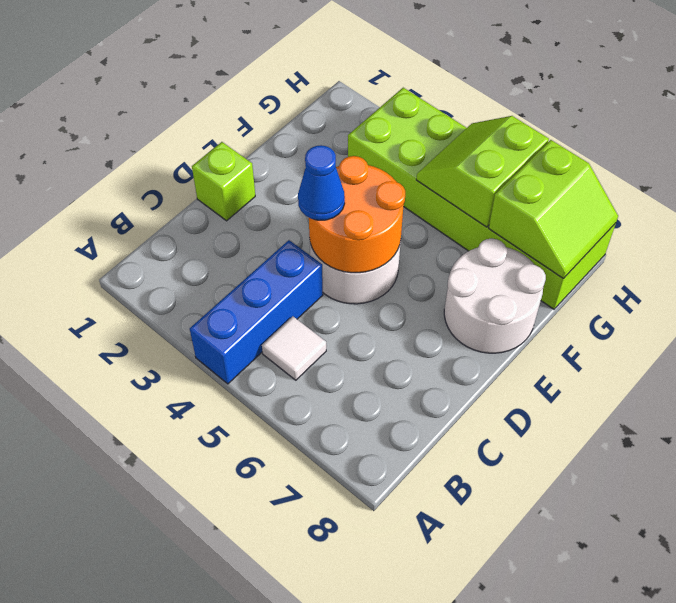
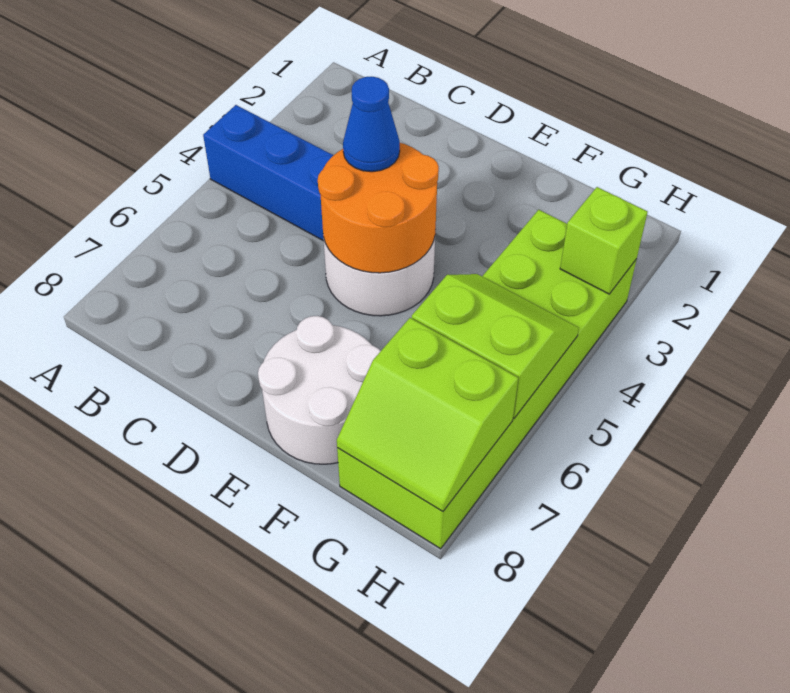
white tile B5 level 1 -> none
lime brick D1 level 1 -> lime brick H3 level 2

